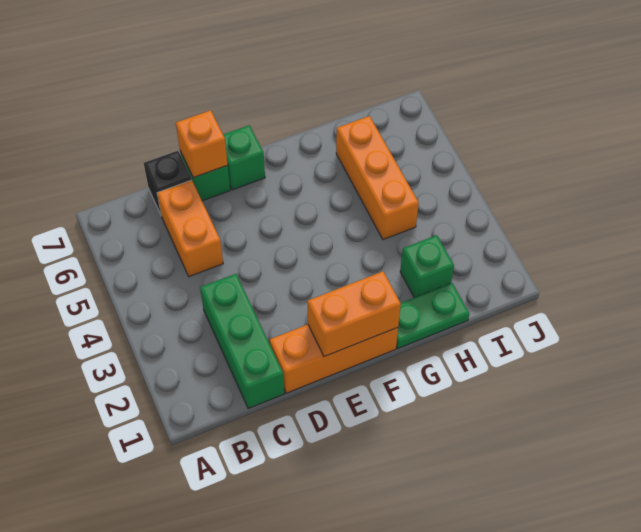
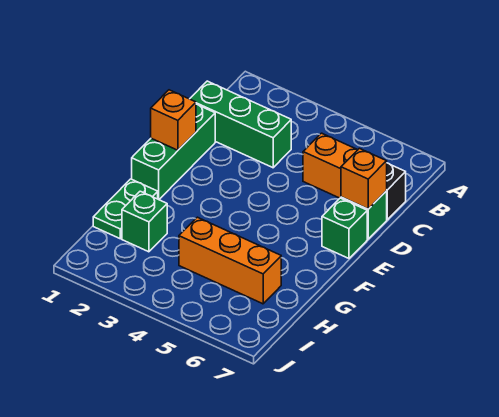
orange brick D1:F1 level 1 -> green brick D1:F1 level 1
orange brick E1:F1 level 2 -> orange brick E1 level 2

